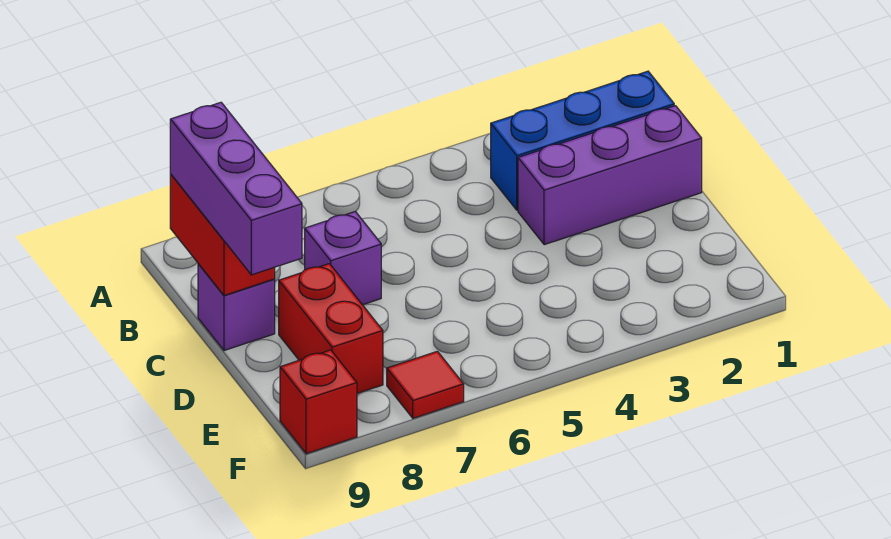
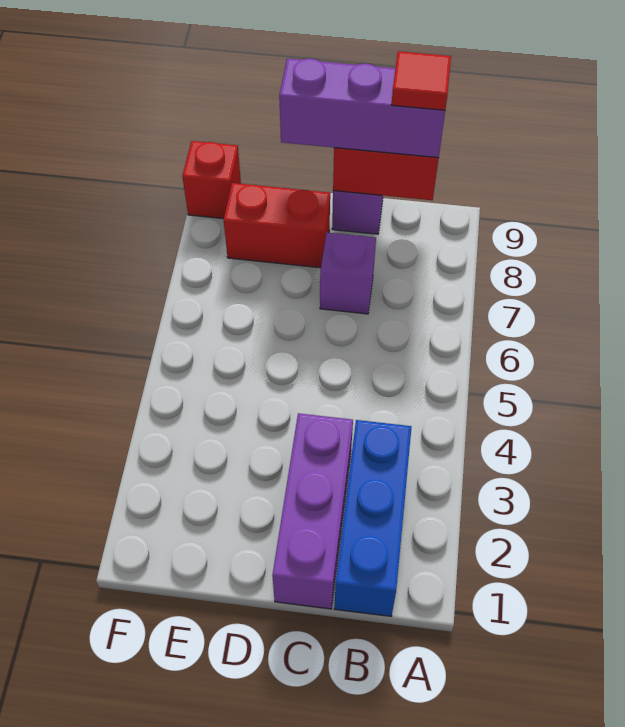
red tile F7 level 1 -> red tile B9 level 4

